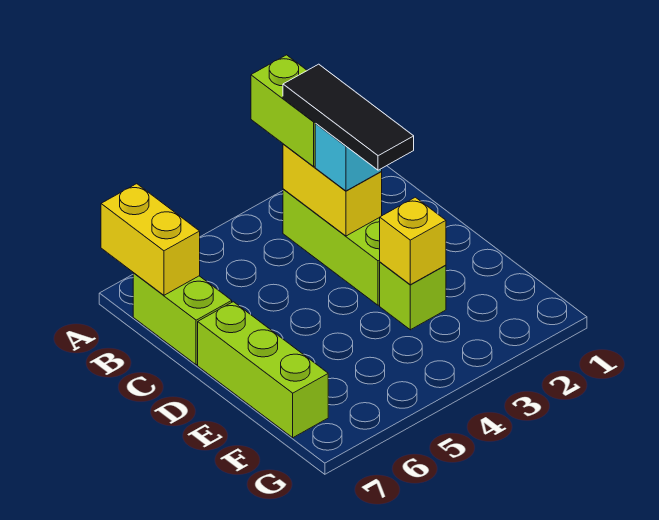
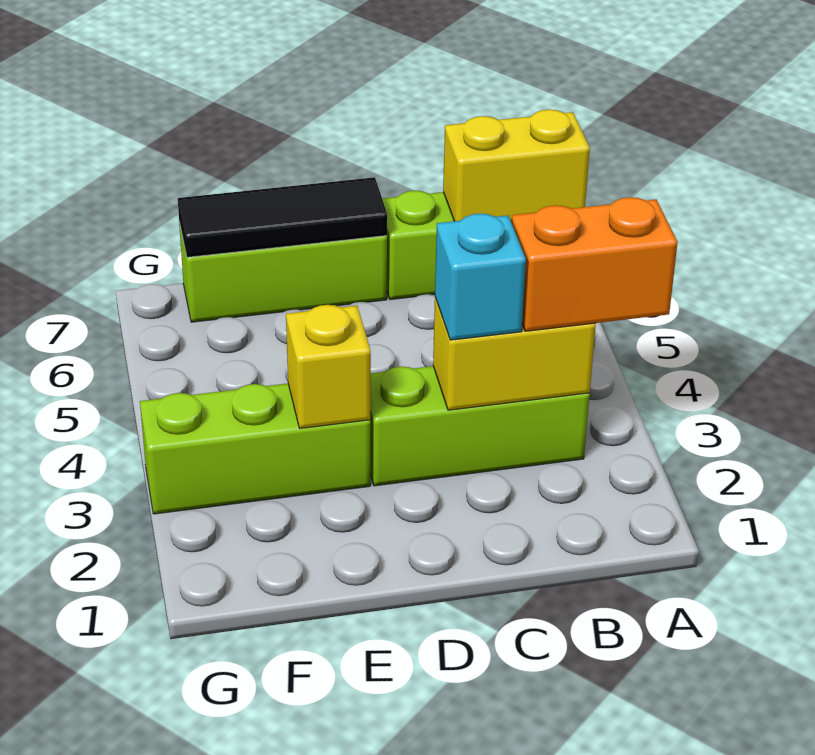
lime brick A3:B3 level 3 -> orange brick A3:B3 level 3
black tile B3:D3 level 4 -> black tile D7:F7 level 2
lime brick E3 level 1 -> lime brick E3:G3 level 1

